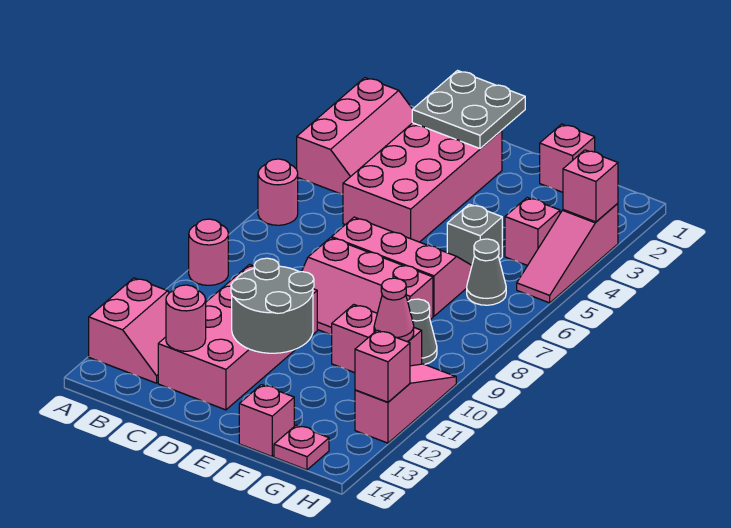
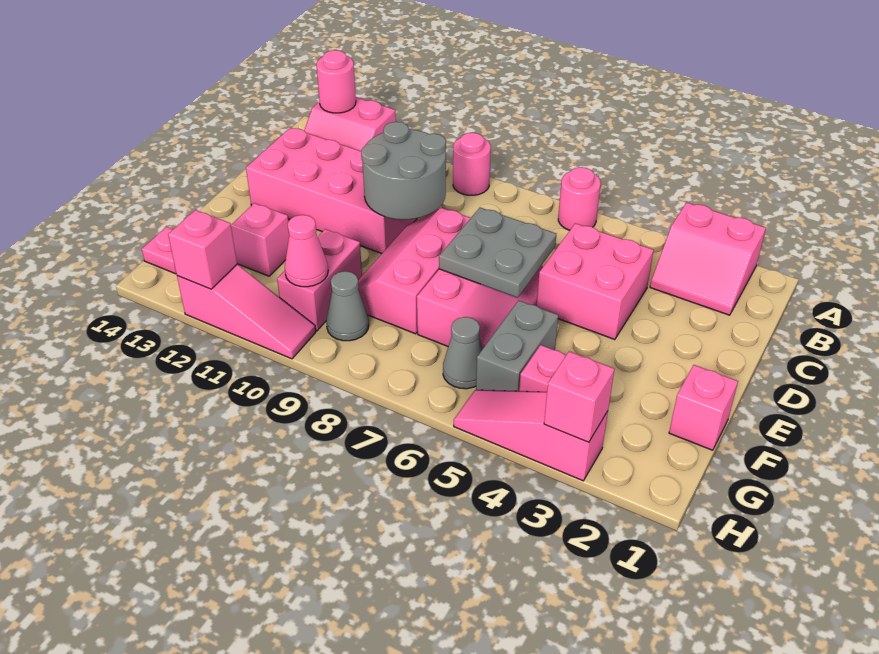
pink slope A2:B4 level 1 top A -> pink slope A2:B3 level 1 top A
grey plate C1:D2 level 2 -> grey plate D6:E7 level 2
pink brick C2:D5 level 1 -> pink brick C4:D5 level 1
pink round brick C13 level 2 -> pink round brick A13 level 2
grey round brick D11:E12 level 2 -> grey round brick C9:D10 level 2
grey brick F5 level 1 -> grey brick F5:G5 level 1
pink brick F14 level 1 -> pink brick F12 level 1

